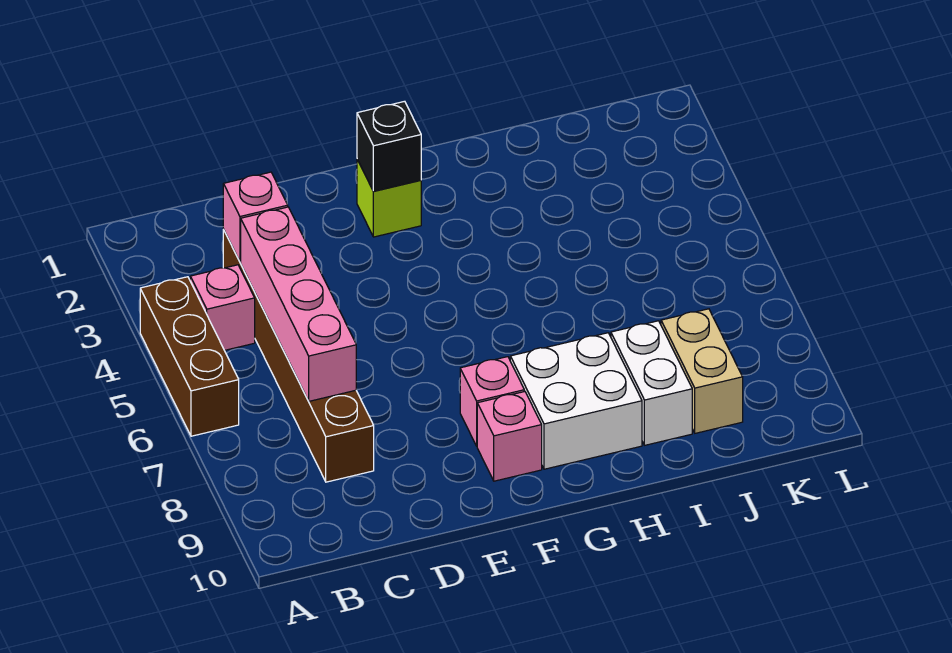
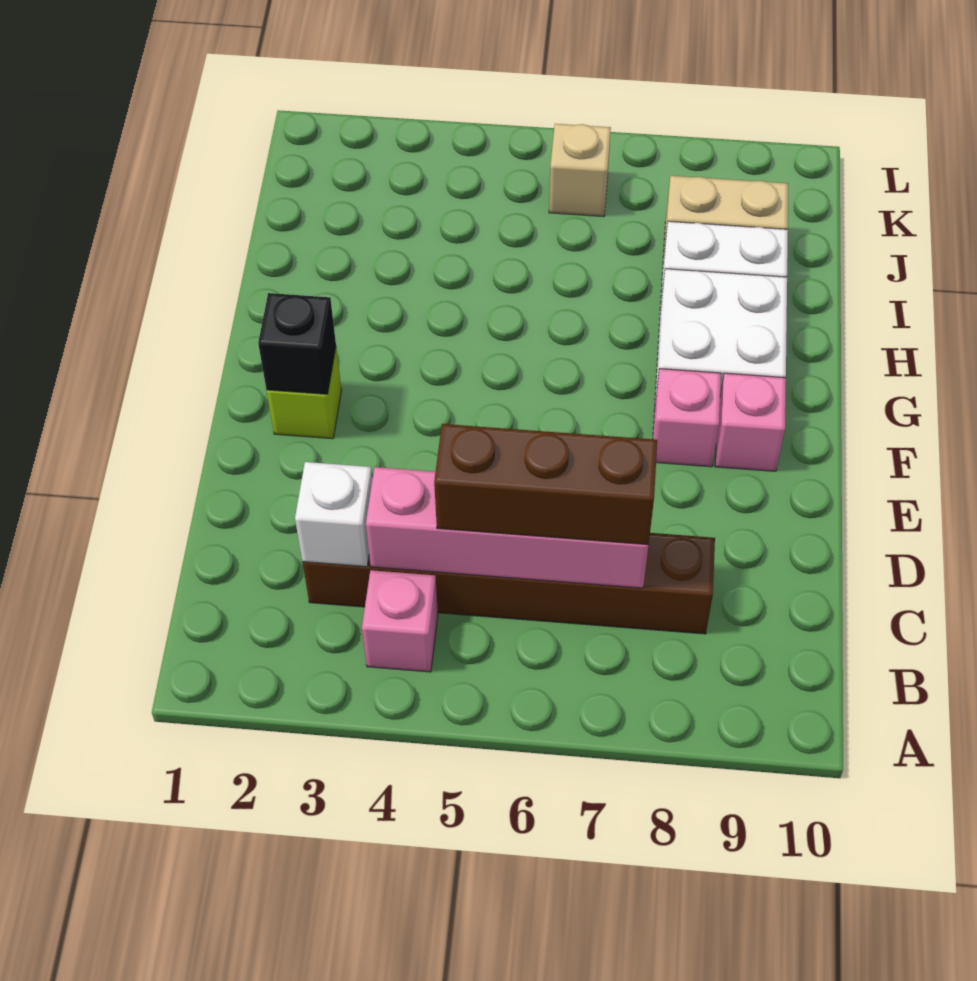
brown brick A4:A6 level 1 -> brown brick C5:C7 level 3
pink brick C3 level 2 -> white brick C3 level 2
none -> tan brick K6 level 1

